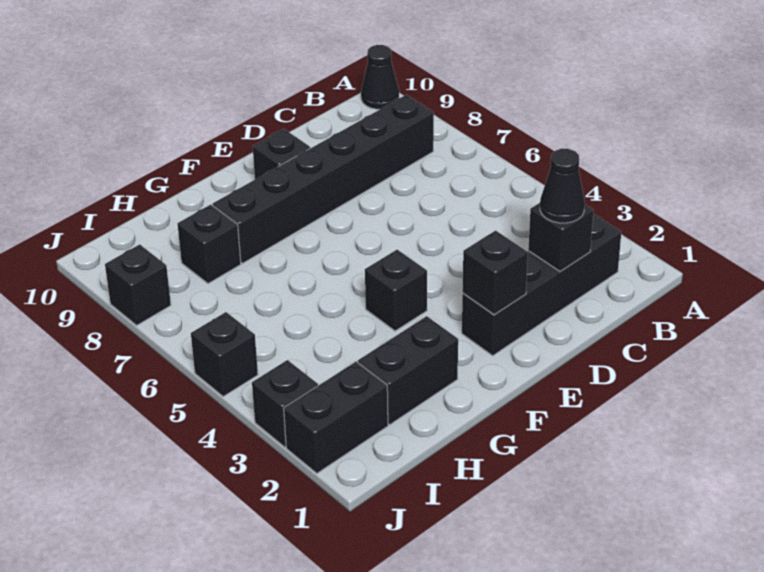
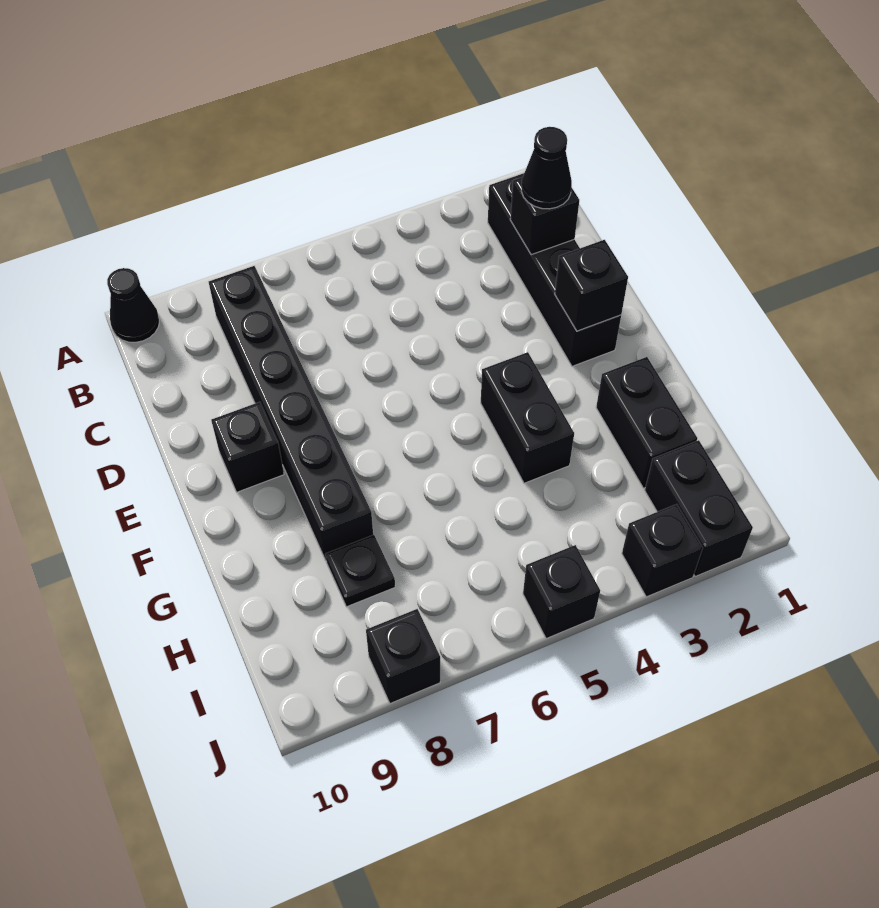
black brick F4 level 1 -> black brick F4:G4 level 1
black brick H8 level 1 -> black plate H8 level 1

